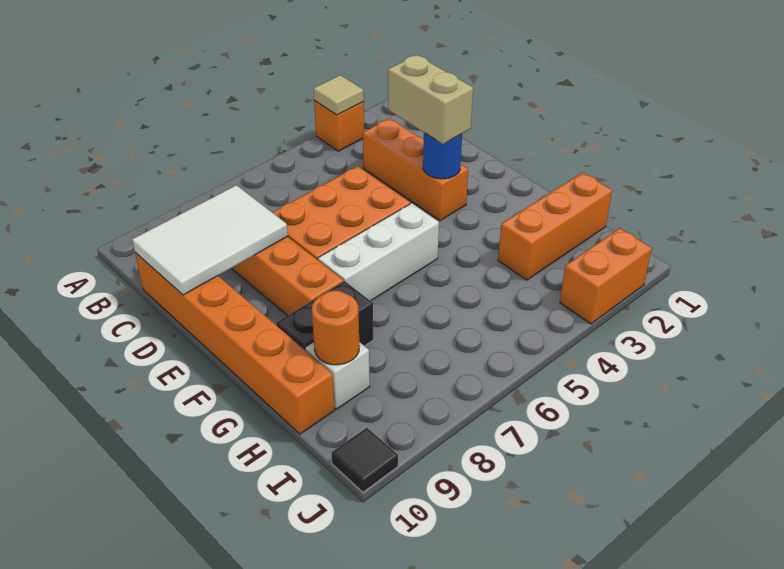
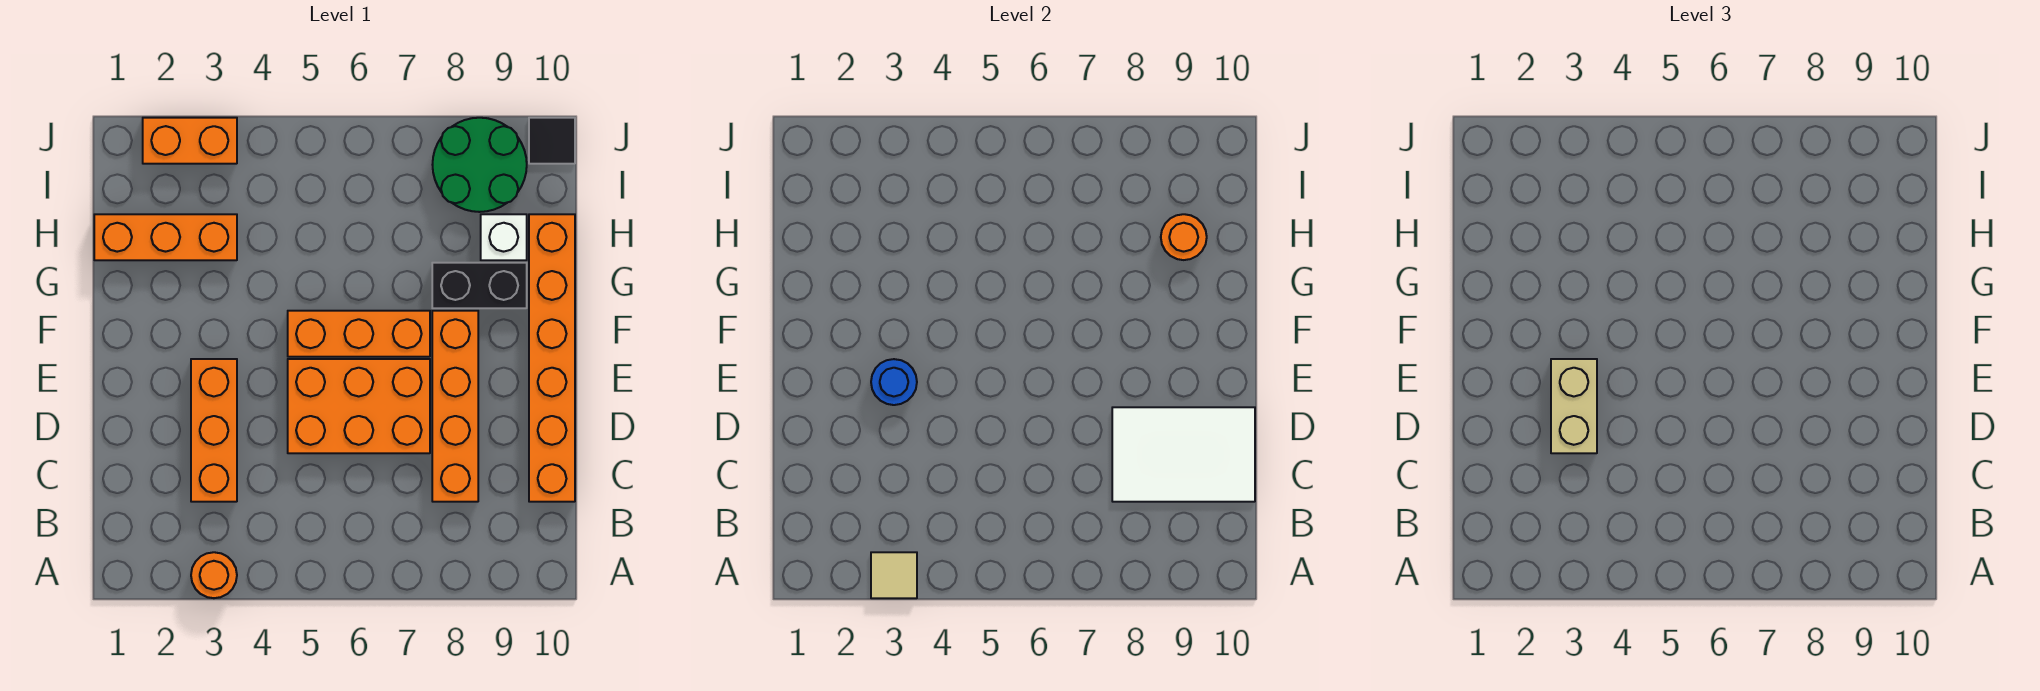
orange brick A3 level 1 -> orange round brick A3 level 1
white brick F5:F7 level 1 -> orange brick F5:F7 level 1
none -> green round brick I8:J9 level 1

